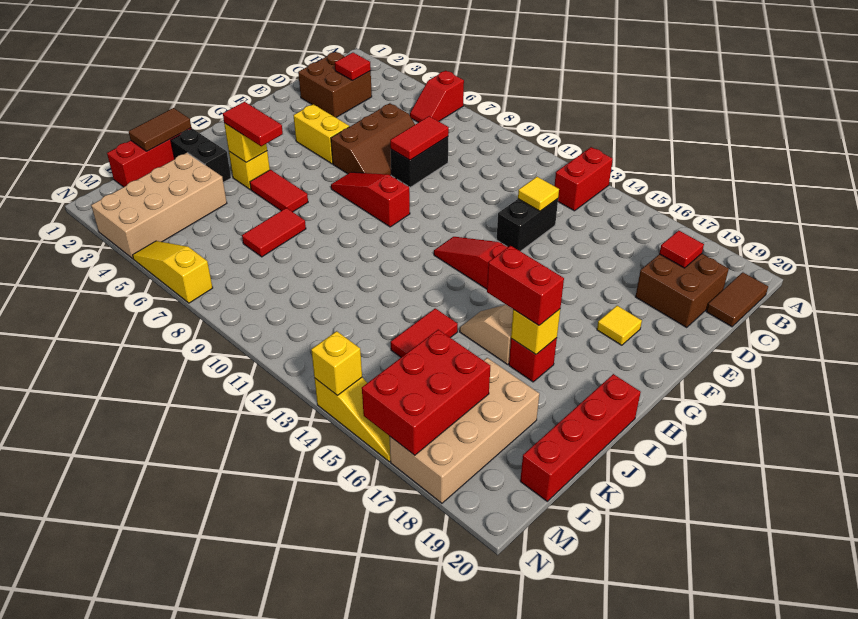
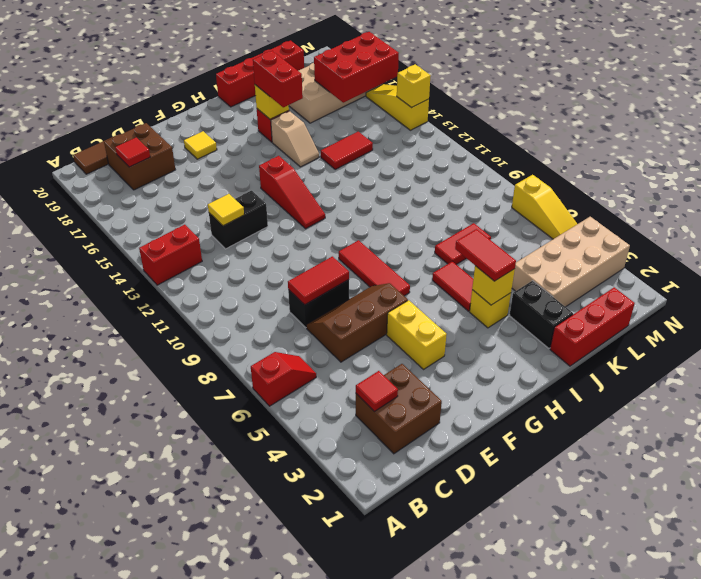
red slope G7:G9 level 1 top 9 -> red tile G7:G9 level 1
brown tile J1:K1 level 2 -> none

